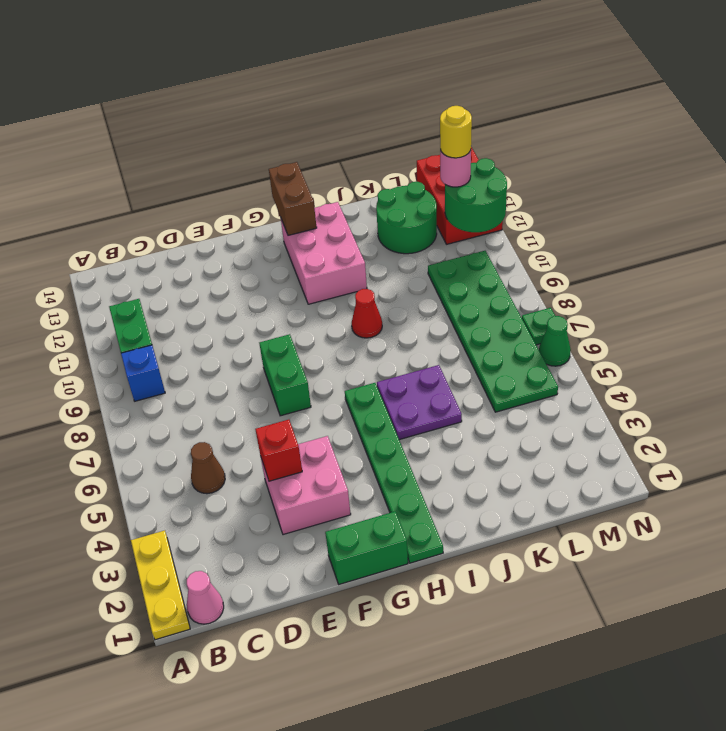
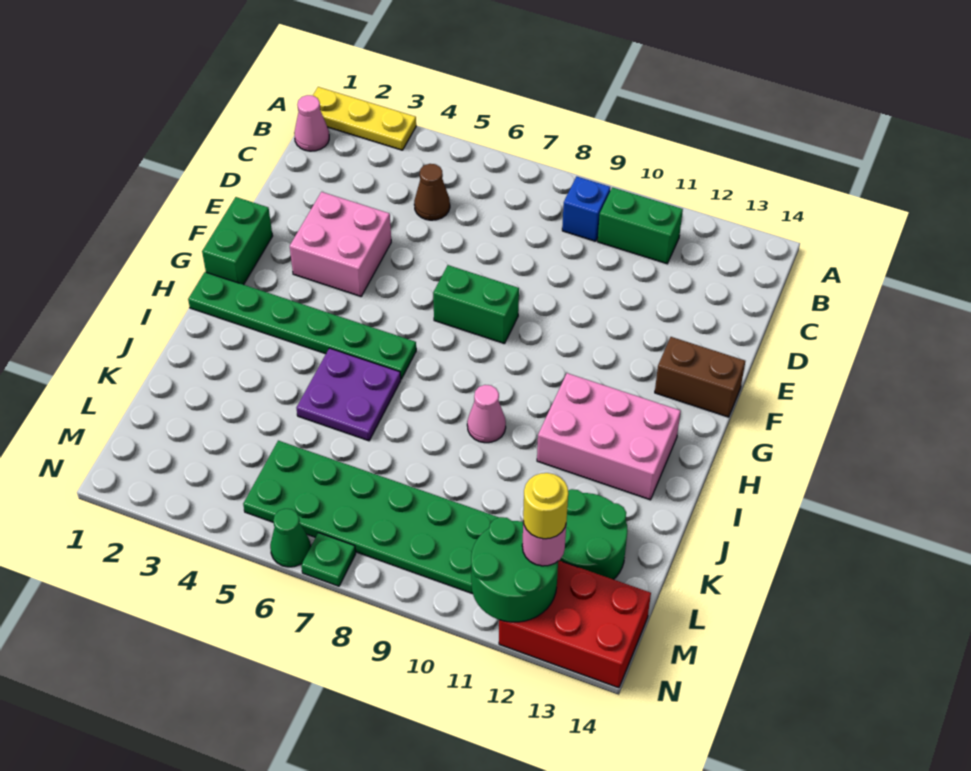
red brick E4 level 2 -> none
brown brick H13:H14 level 2 -> brown brick F13:F14 level 1
red cone I9 level 1 -> pink cone I9 level 1

